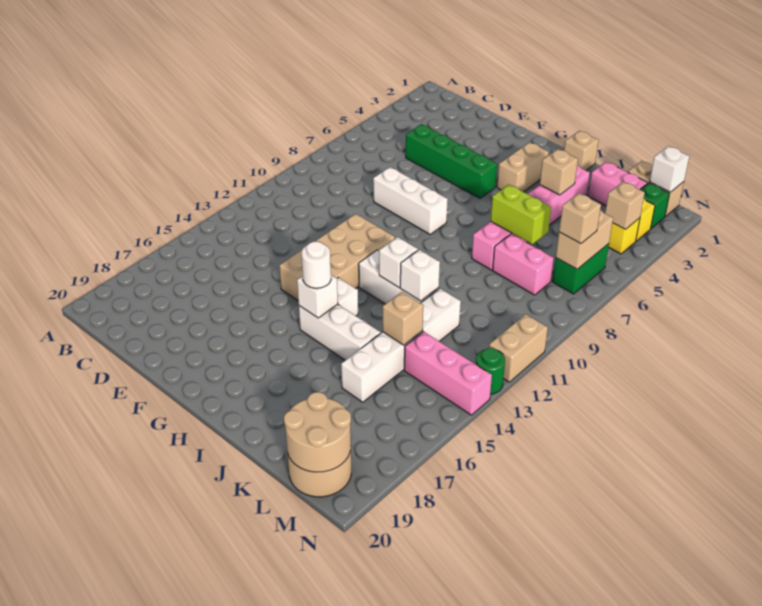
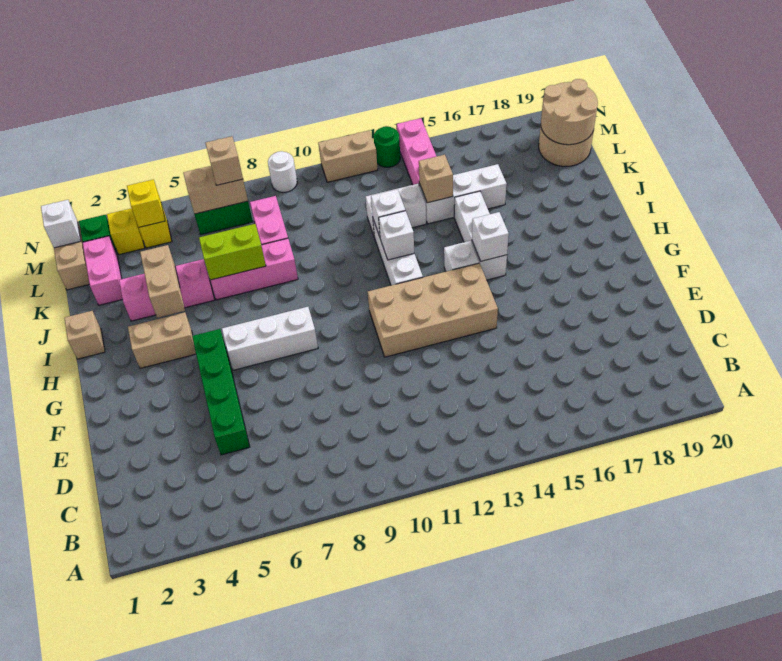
white brick E8:G8 level 1 -> white brick G6:G8 level 1
white round brick H15 level 3 -> white round brick N9 level 1
tan brick J4 level 2 -> tan brick I4:J4 level 2
lime brick J7:K7 level 2 -> lime brick J6:J7 level 2
tan brick M4 level 2 -> yellow brick M4 level 2

